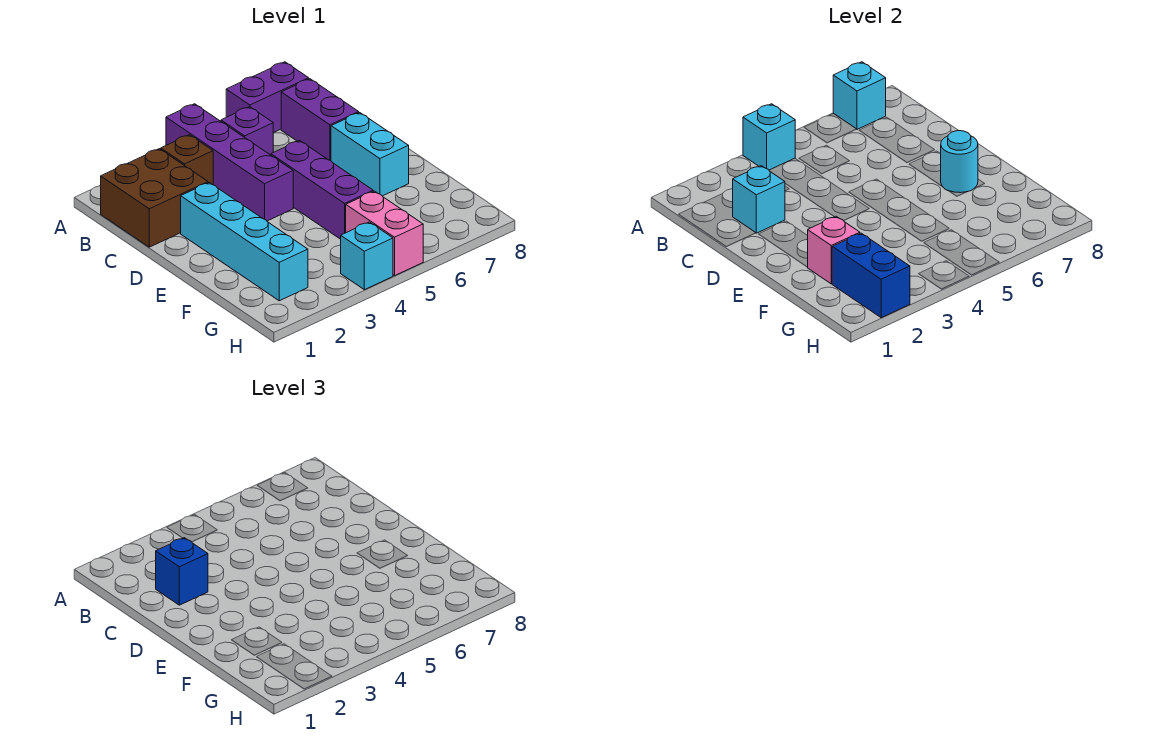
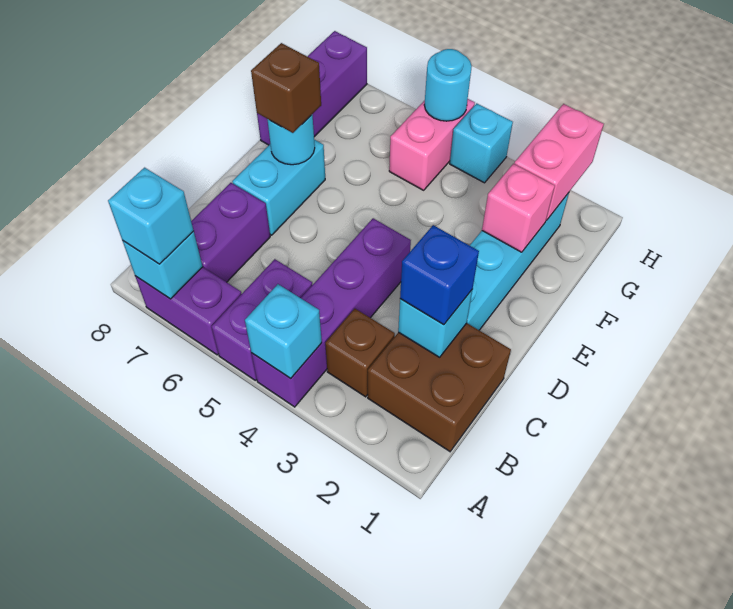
none -> cyan brick A7 level 3
purple brick B5 level 1 -> purple brick A5:B5 level 1
purple brick D5:F5 level 1 -> purple brick F8:H8 level 1
none -> brown brick E7 level 3
blue brick G2:H2 level 2 -> pink brick G2:H2 level 2
none -> cyan round brick H5 level 2

